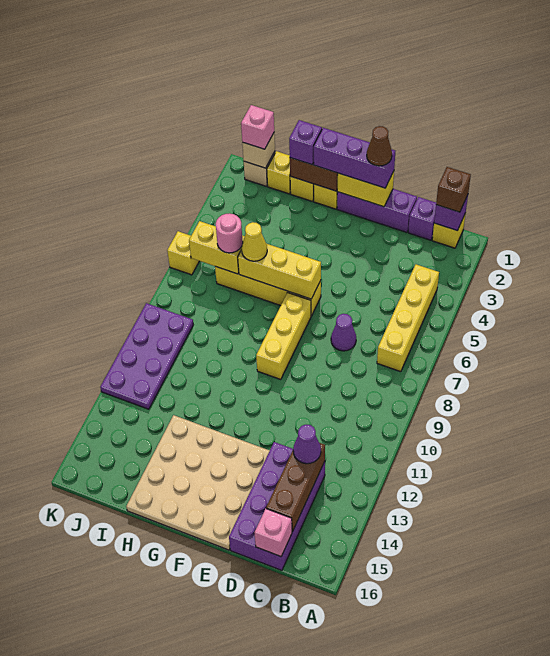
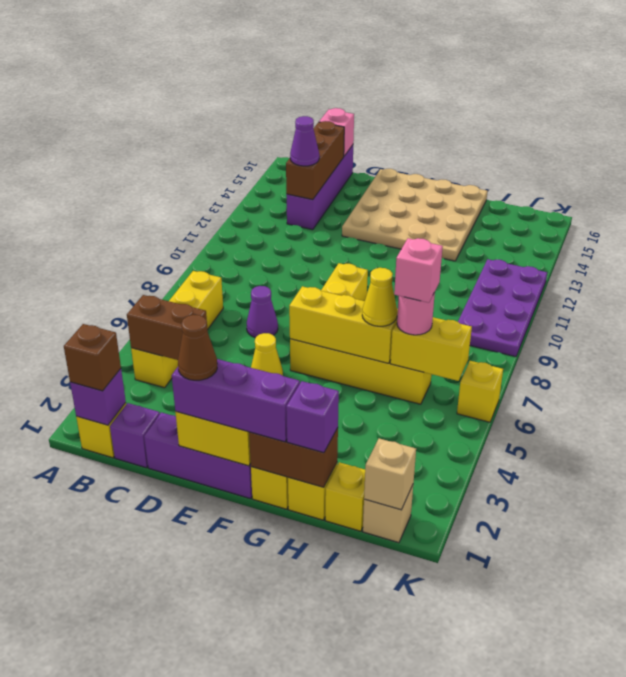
none -> brown brick B4:C4 level 2
purple brick C13:D16 level 1 -> purple brick C13:C16 level 1
none -> yellow cone E5 level 1
pink brick J1 level 3 -> pink brick I6 level 4

